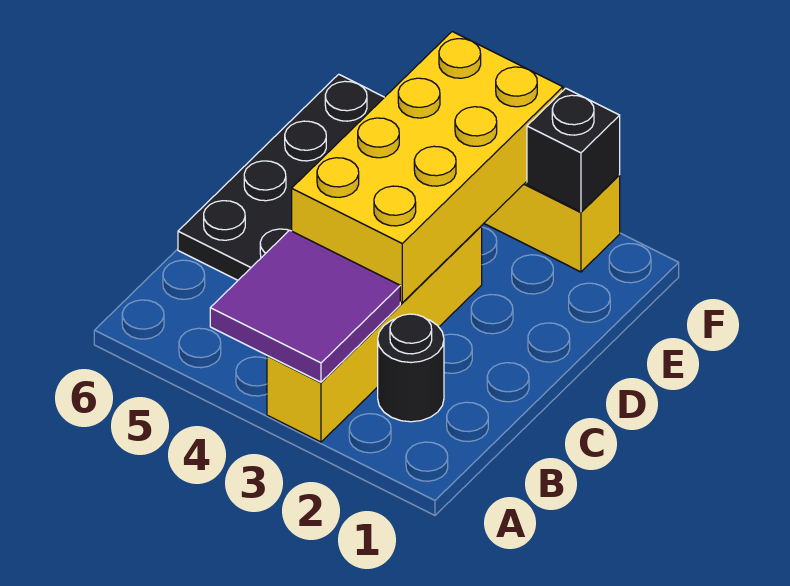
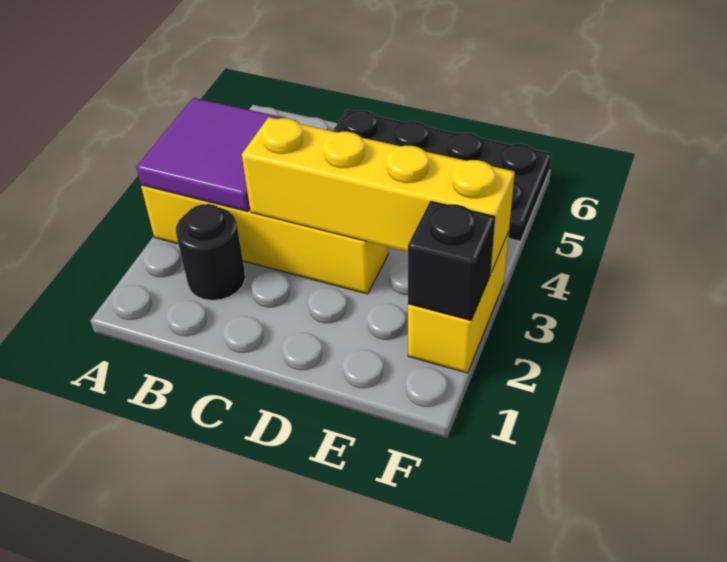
yellow brick C3:F4 level 2 -> yellow brick C3:F3 level 2

